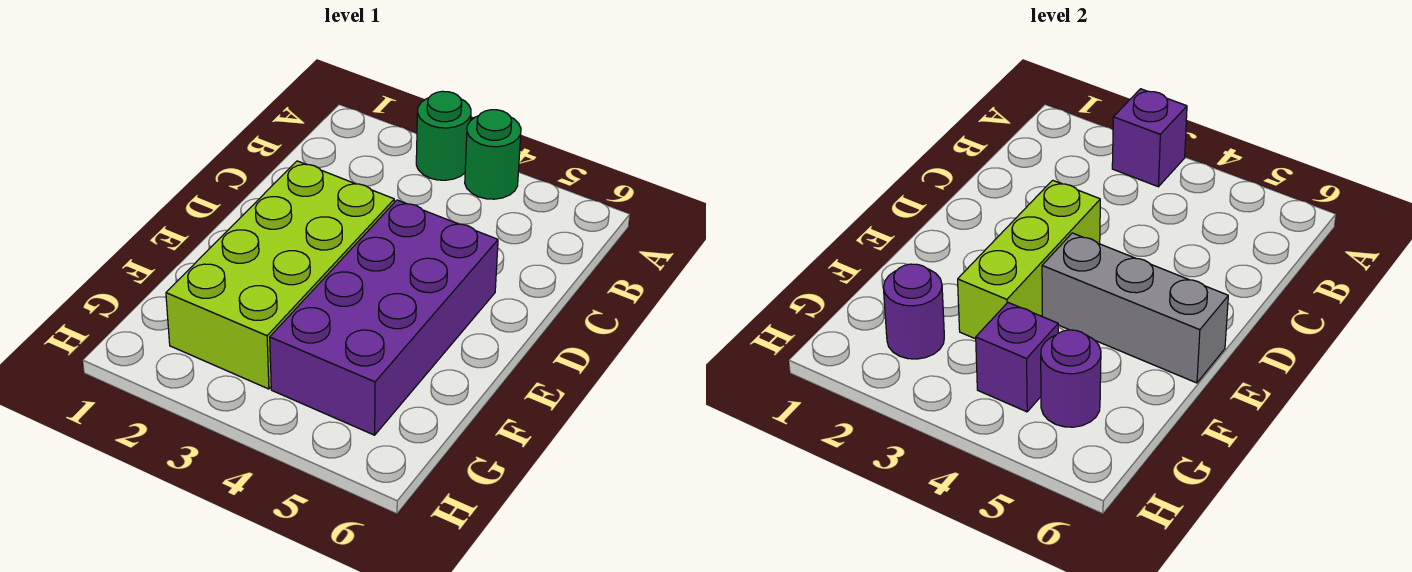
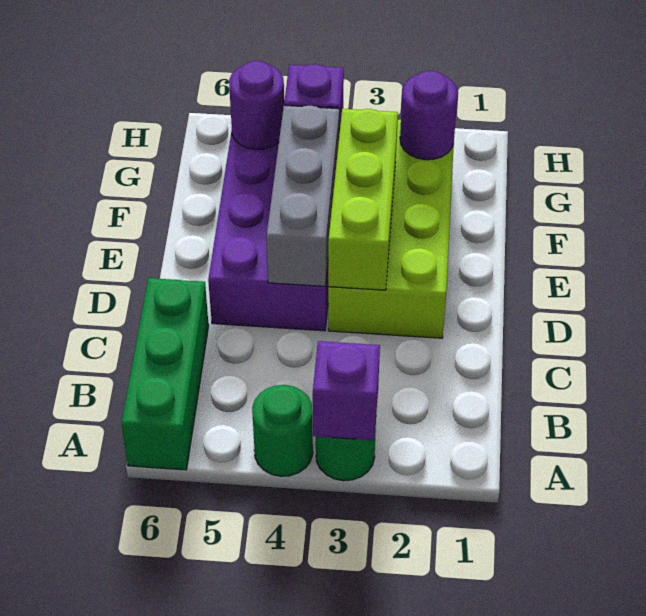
none -> green brick A6:C6 level 1
grey brick E4:E6 level 2 -> grey brick D4:F4 level 2

